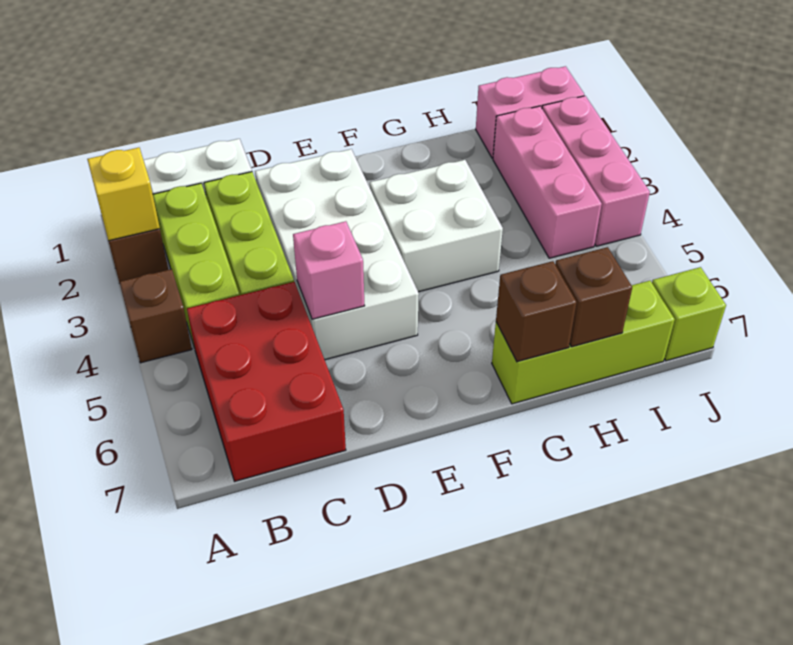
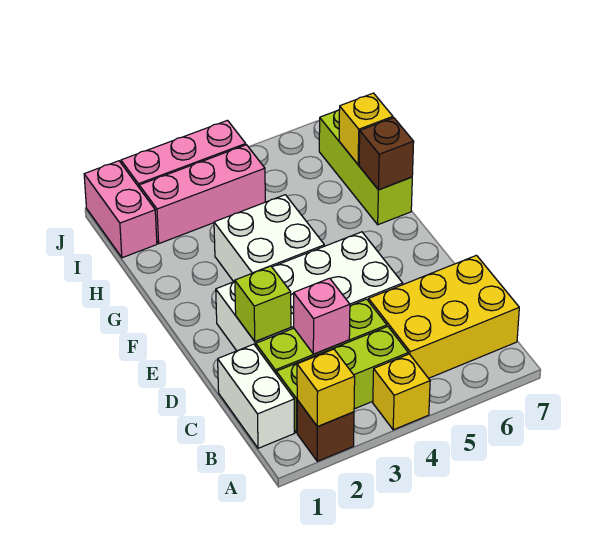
brown brick A4 level 1 -> yellow brick A4 level 1
red brick B5:C7 level 1 -> yellow brick B5:C7 level 1
pink brick D5 level 2 -> pink brick C3 level 2
brown brick H7 level 2 -> yellow brick H7 level 2
lime brick J7 level 1 -> lime brick D2 level 2

